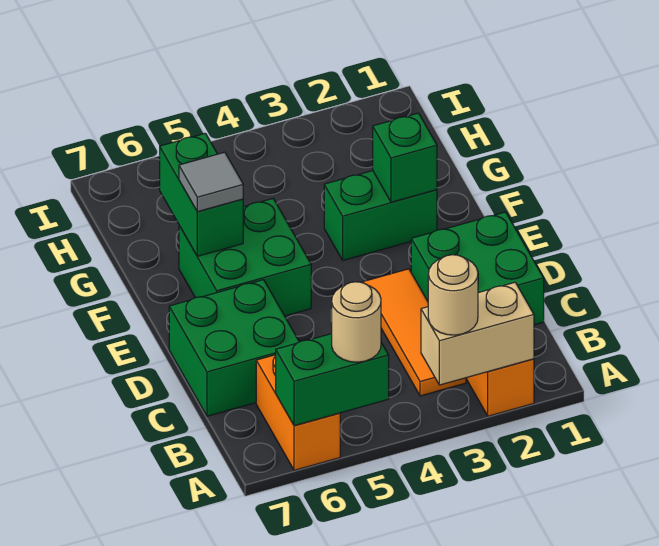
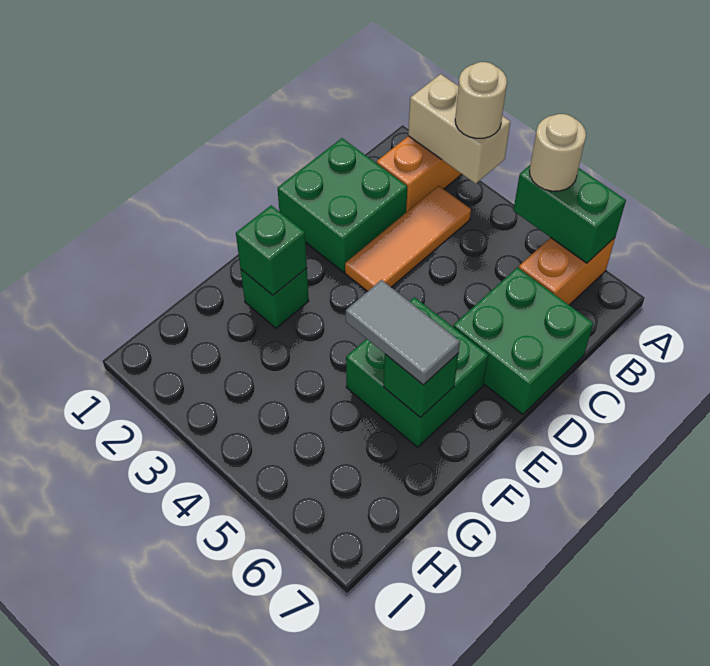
green brick F2:F3 level 1 -> green brick F2 level 1
green brick F6:G6 level 2 -> green brick F6 level 2
grey tile F6 level 3 -> grey tile F5:F6 level 3

